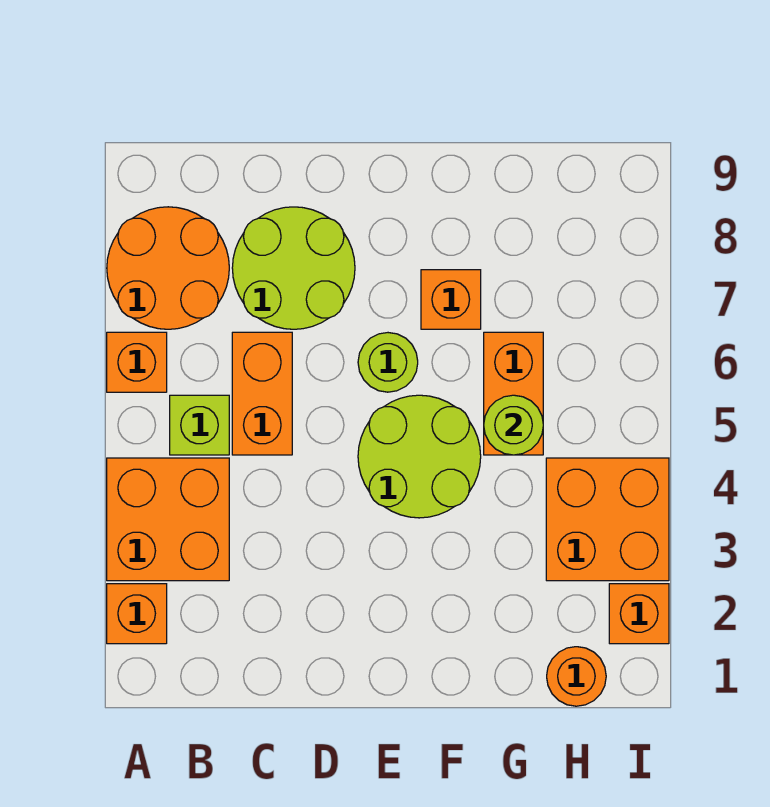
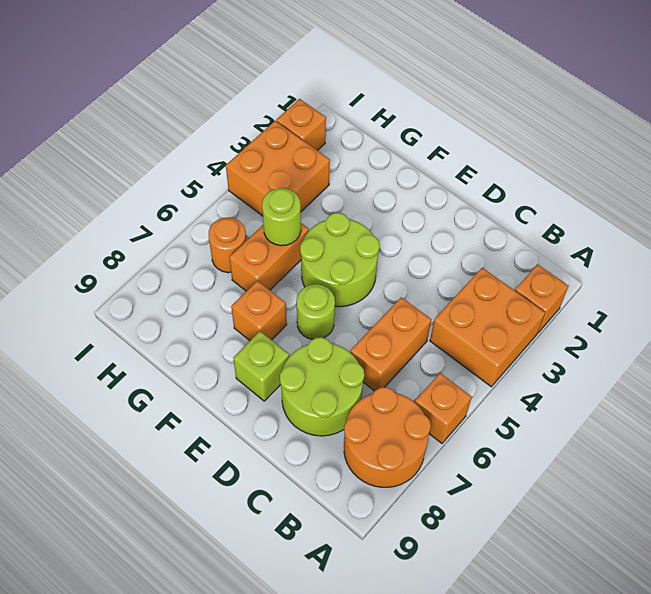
lime brick B5 level 1 -> lime brick E8 level 1
orange round brick H1 level 1 -> orange round brick H6 level 1

